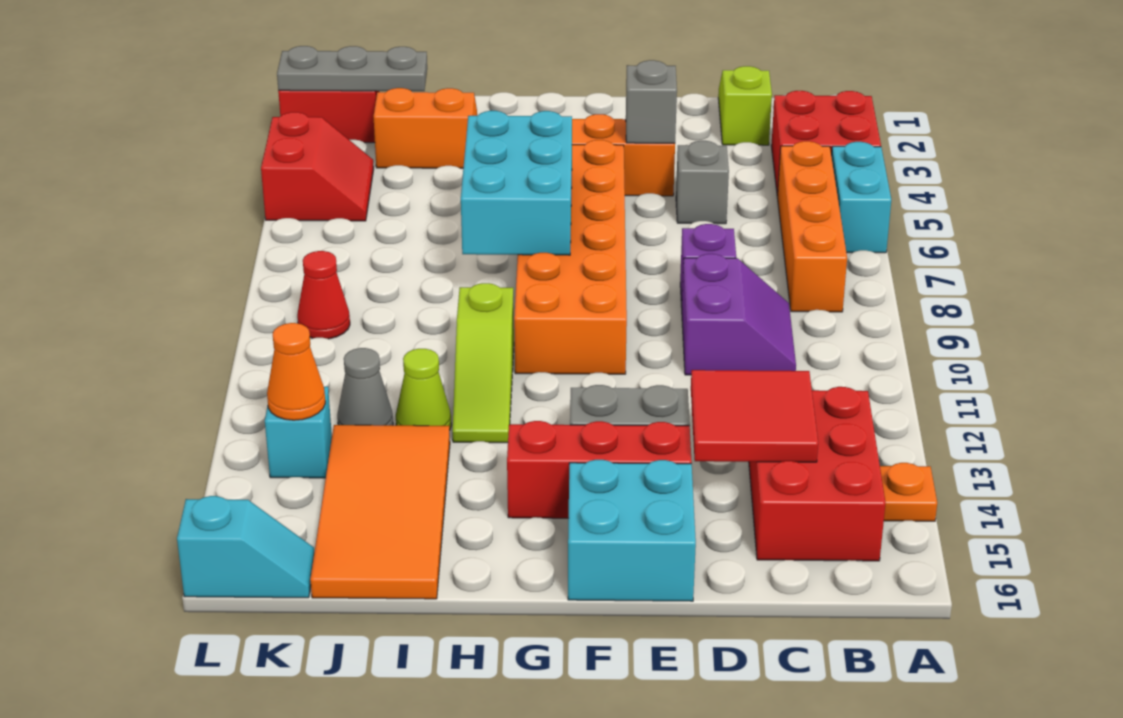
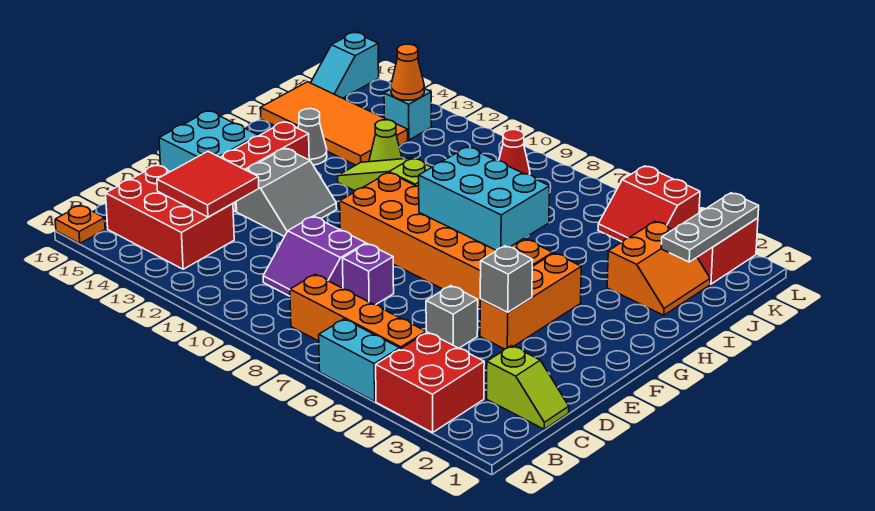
orange plate A14 level 1 -> orange plate A16 level 1
grey cone J12 level 1 -> grey cone H14 level 1

